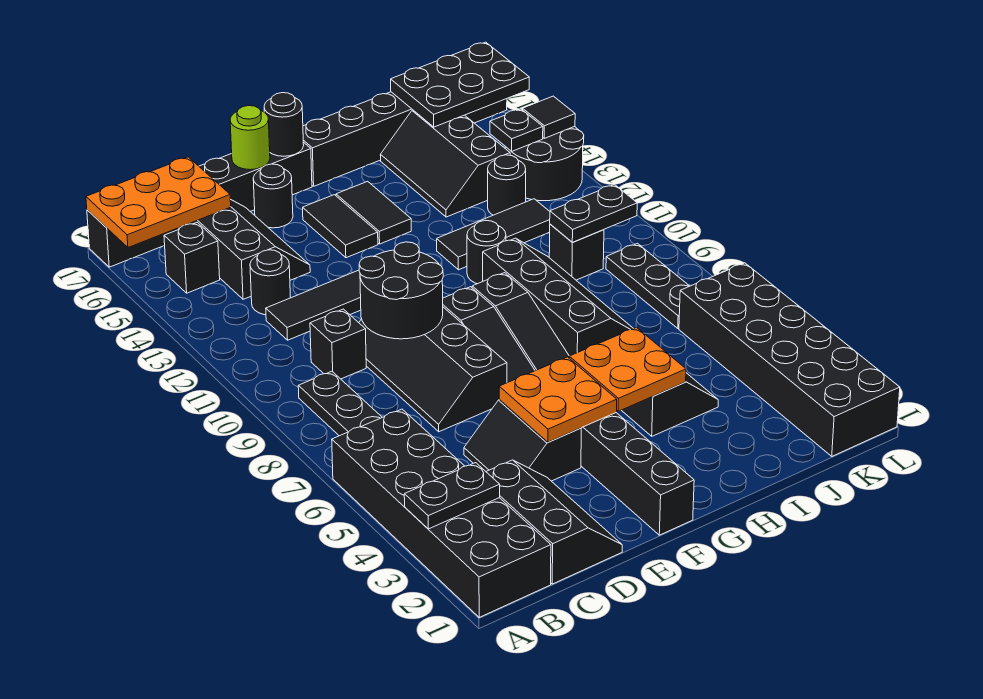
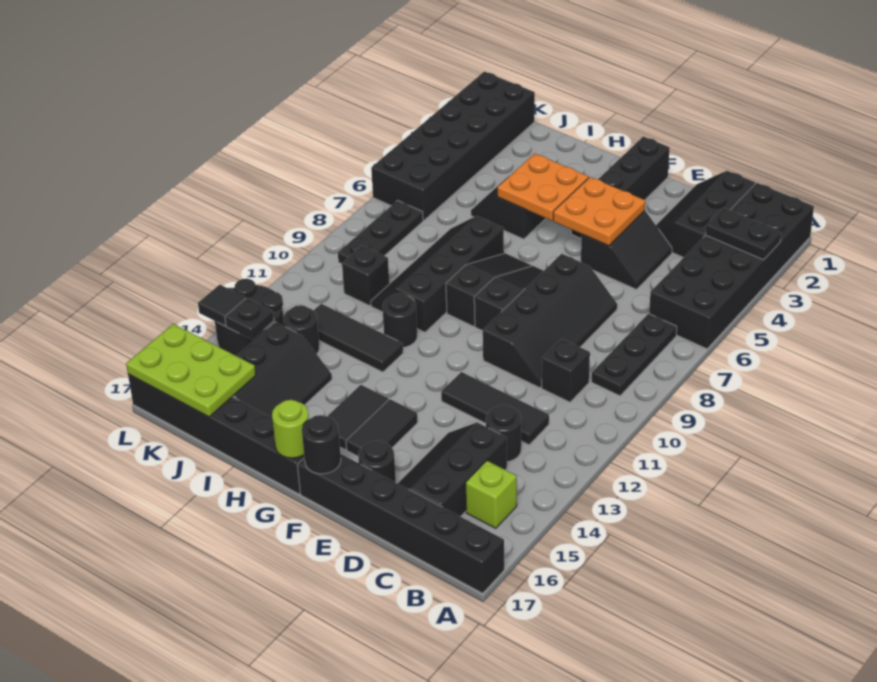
orange plate A16:C17 level 2 -> none
black brick B15 level 1 -> lime brick B15 level 1
black round brick D9:E10 level 2 -> none
lime round brick E17 level 2 -> lime round brick G17 level 2
black plate J10:K10 level 2 -> none
black plate J16:L17 level 2 -> lime plate J16:L17 level 2

